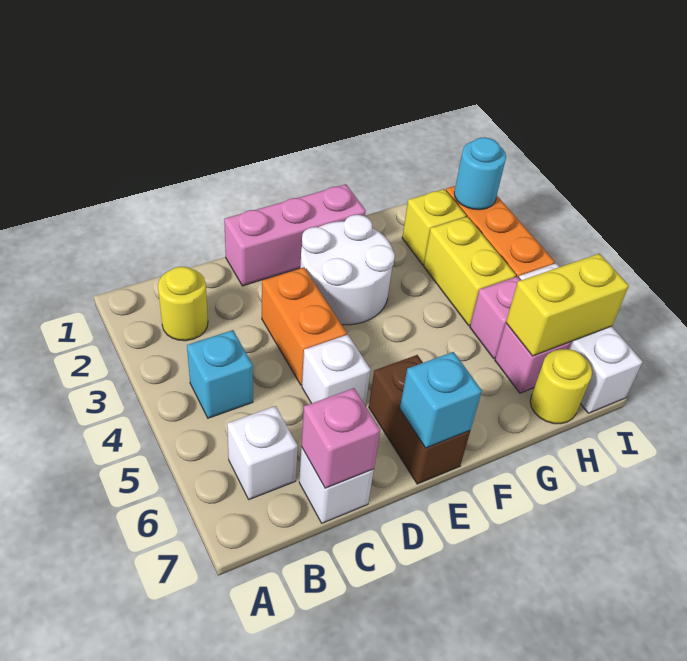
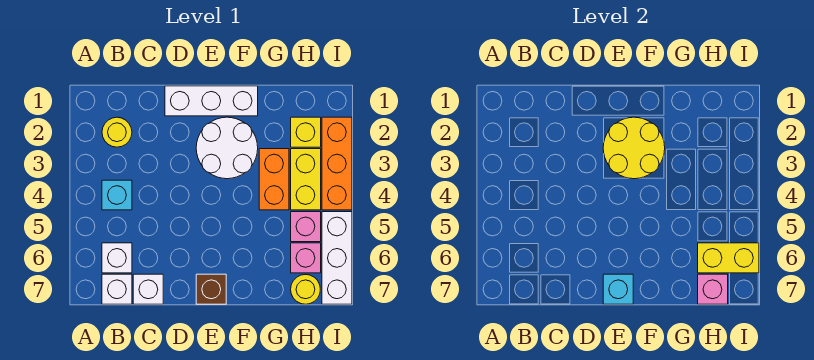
pink brick C7 level 2 -> pink brick H7 level 2
pink brick D1:F1 level 1 -> white brick D1:F1 level 1
orange brick D3:D4 level 1 -> orange brick G3:G4 level 1
white brick D5 level 1 -> white brick B7 level 1
none -> yellow round brick E2:F3 level 2
brown brick E6:E7 level 1 -> brown brick E7 level 1
cyan round brick I2 level 2 -> none

